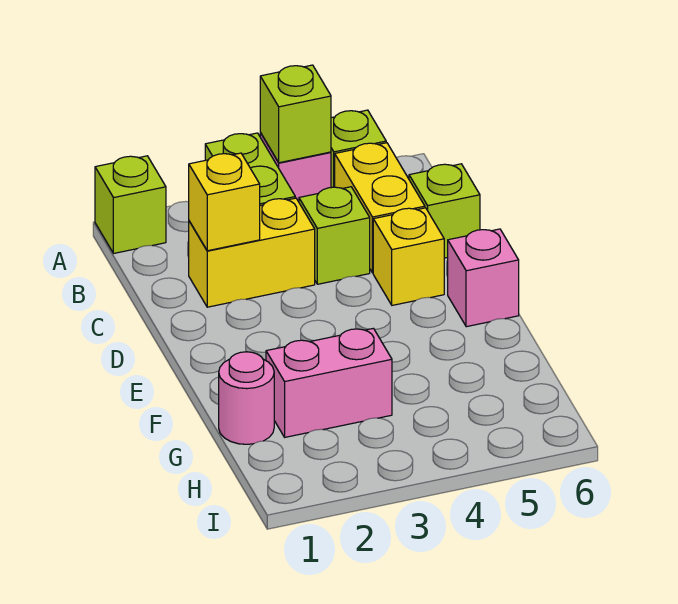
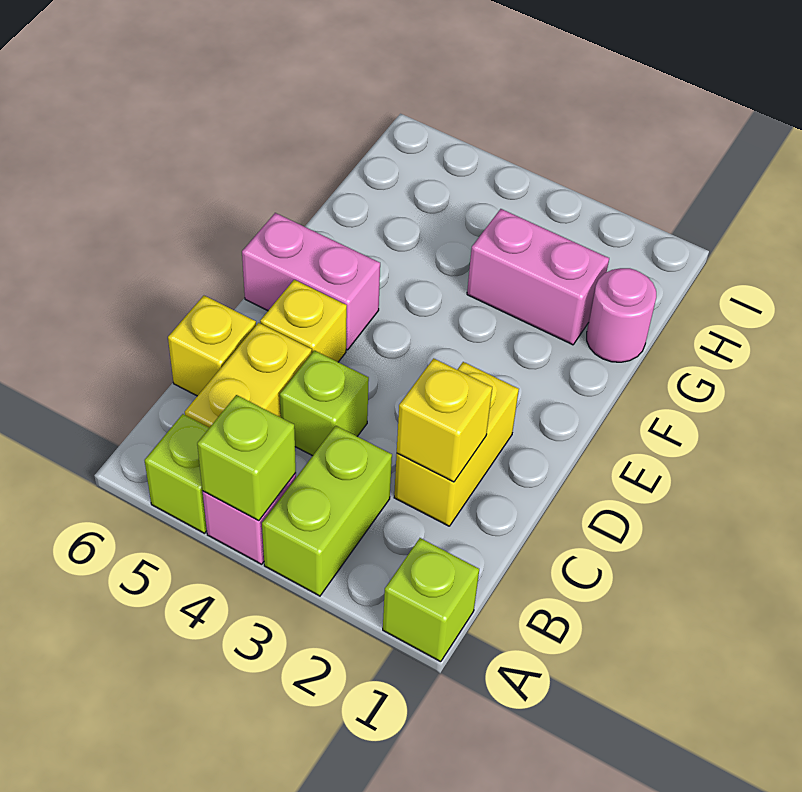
yellow brick C2:C3 level 1 -> yellow brick C2:D2 level 1
lime brick C6 level 1 -> yellow brick C6 level 1
pink brick E6 level 1 -> pink brick E5:E6 level 1

